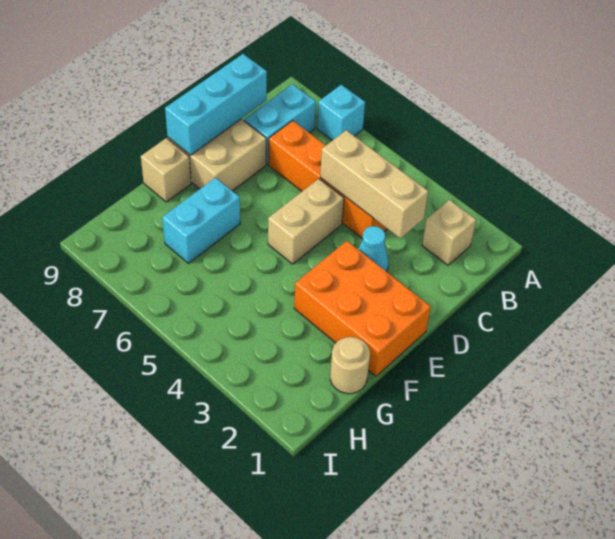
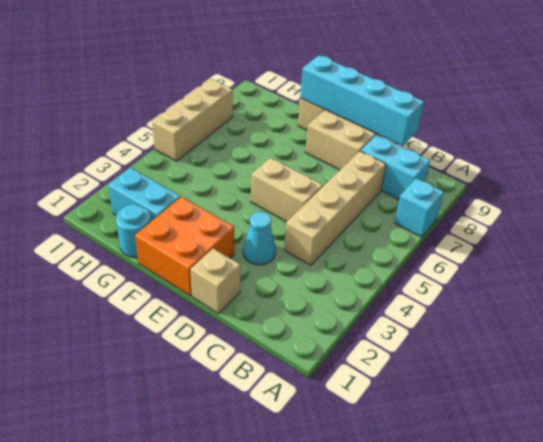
tan brick B2 level 1 -> tan brick D1 level 1
tan brick C3:C5 level 2 -> tan brick I5:I7 level 1
orange brick C4:C7 level 1 -> tan brick C4:C7 level 1
cyan brick C9:E9 level 2 -> cyan brick C9:F9 level 2
orange brick E1:F3 level 1 -> orange brick E1:F2 level 1
cyan brick F7:G7 level 1 -> cyan brick G2:H2 level 1
tan round brick G1 level 1 -> cyan round brick G1 level 1

